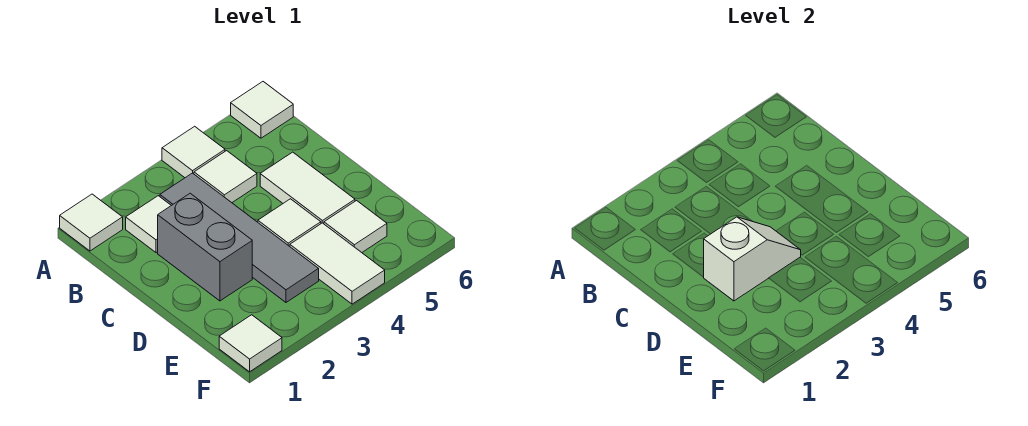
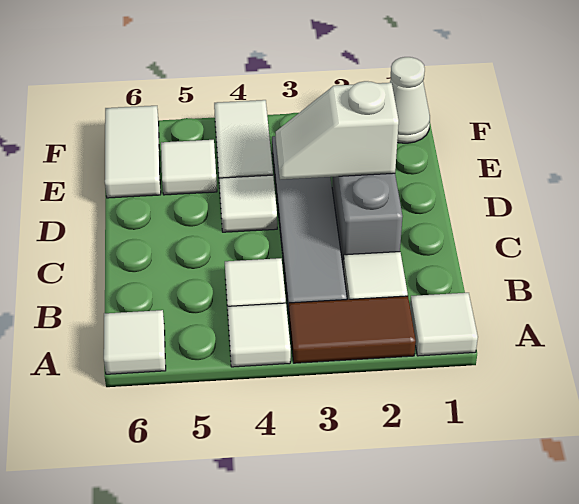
none -> brown tile A2:A3 level 1
white tile C5:D5 level 1 -> white tile E6:F6 level 1
white tile F1 level 1 -> white cone F1 level 1

